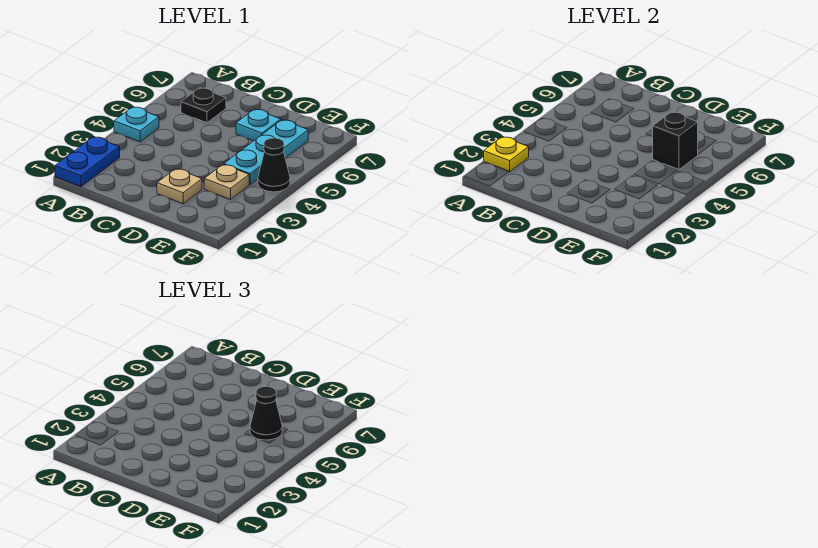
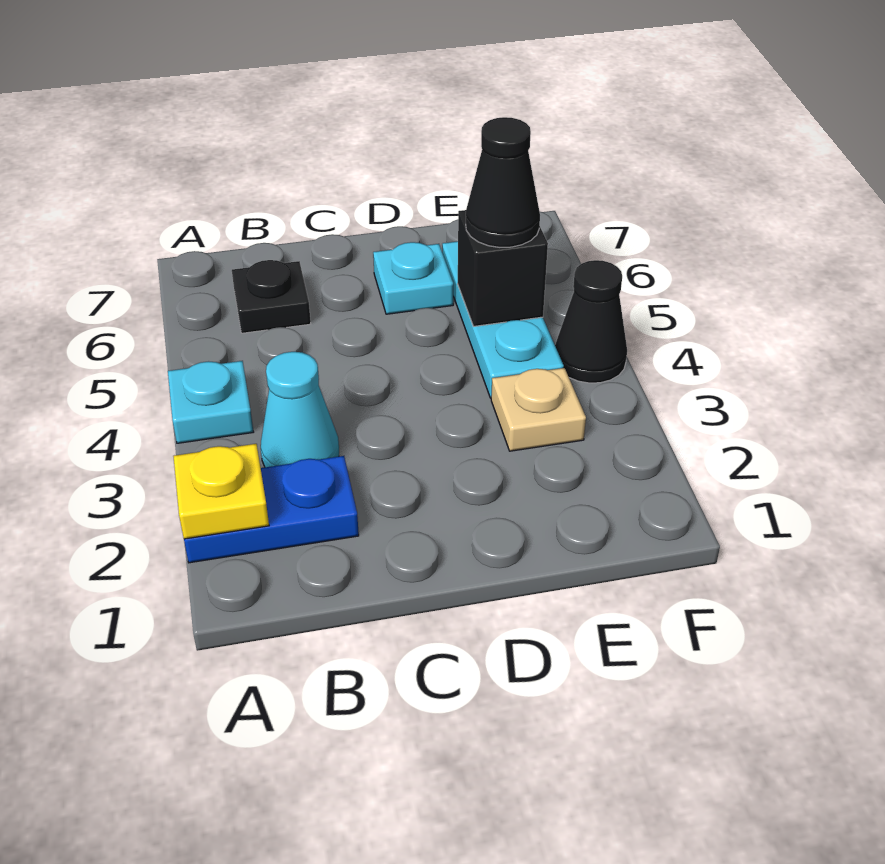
blue plate A1:A2 level 1 -> blue plate A2:B2 level 1
none -> cyan cone B3 level 1
tan plate D2 level 1 -> none

